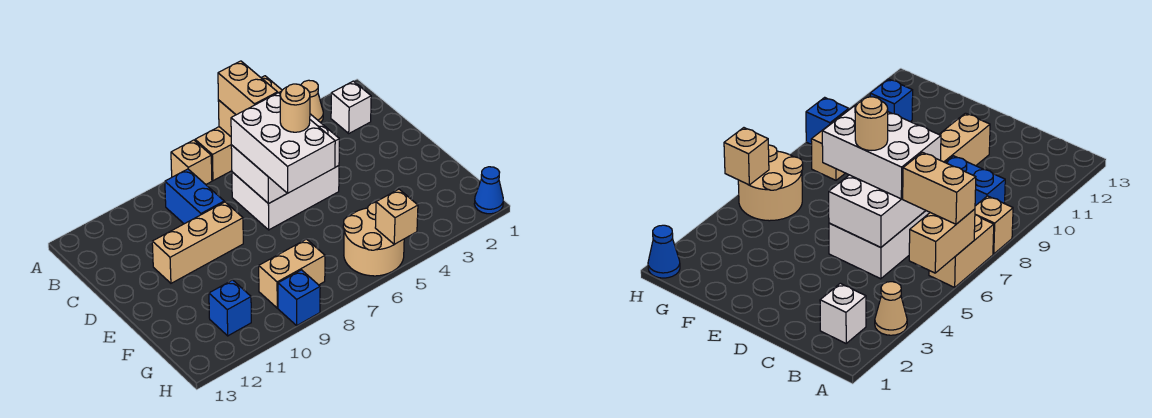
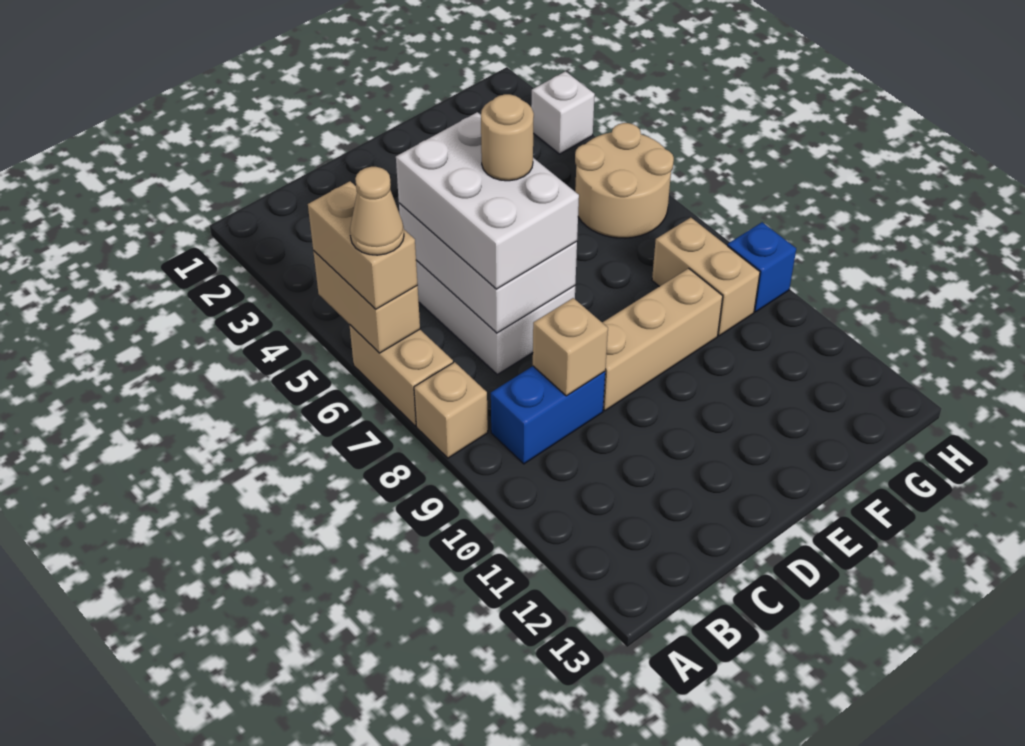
tan cone A3 level 1 -> tan cone A6 level 4
tan brick A6:B6 level 3 -> tan brick A5:A6 level 3
white brick B2 level 1 -> white brick H3 level 1
white brick C6:E7 level 3 -> white brick C5:D7 level 3
tan brick D9:D11 level 1 -> tan brick D9:F9 level 1
blue brick G11 level 1 -> none
blue cone H1 level 1 -> none
tan brick H5 level 2 -> tan brick C9 level 2

